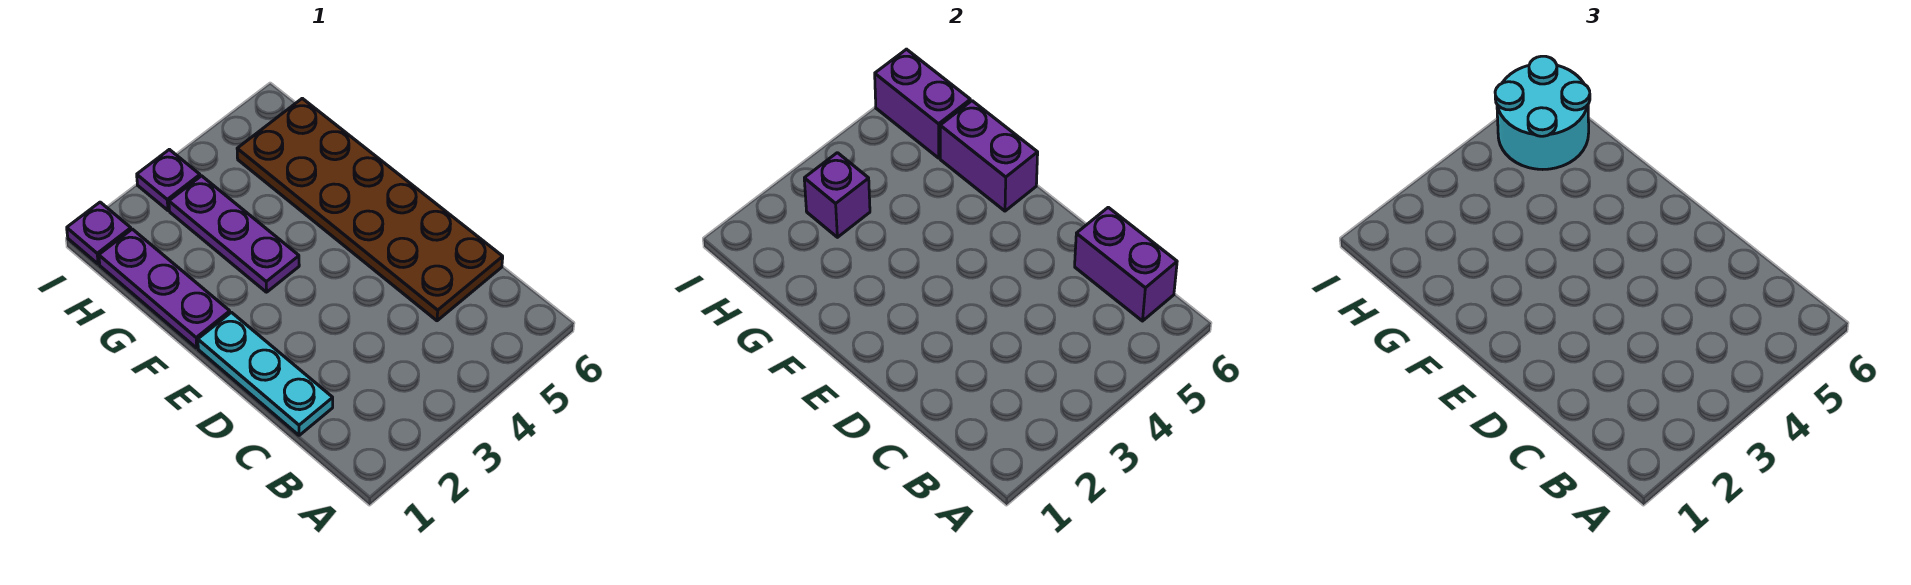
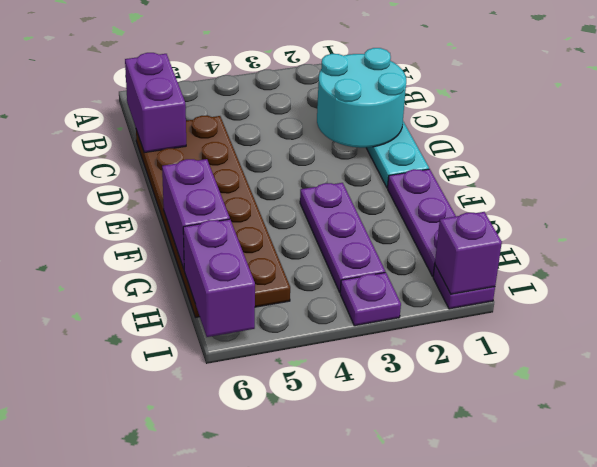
purple brick H3 level 2 -> purple brick I1 level 2
cyan round brick H5:I6 level 3 -> cyan round brick C1:D2 level 2

